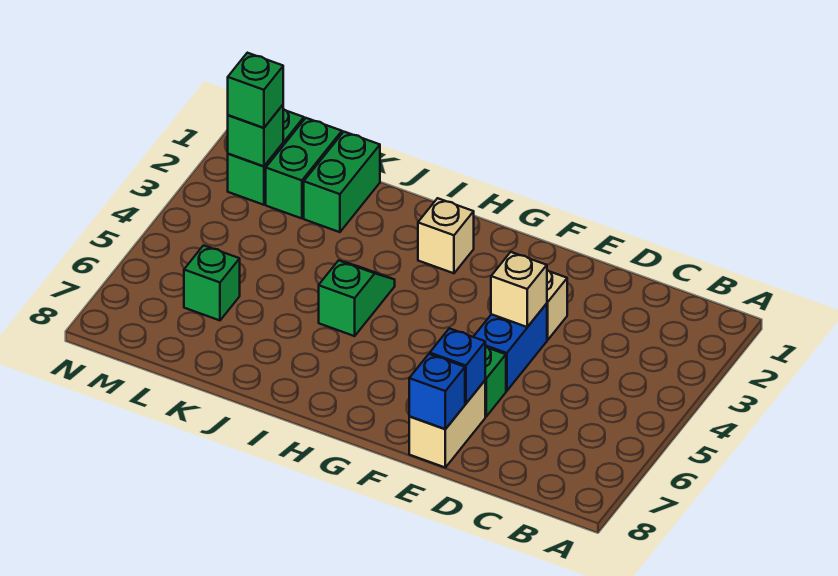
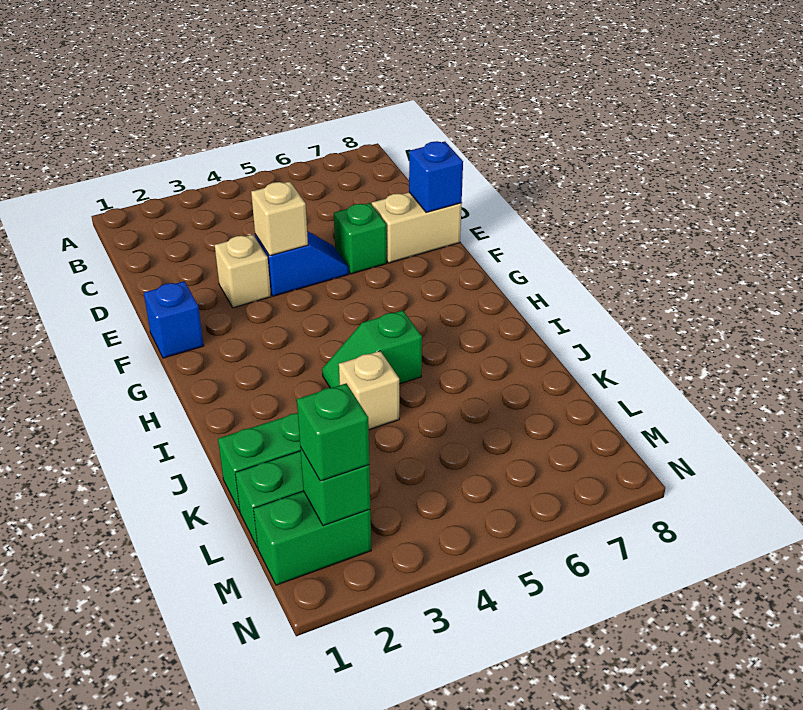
blue brick E4:E5 level 1 -> blue slope E4:E5 level 1 top 4
blue brick E7 level 2 -> blue brick F1 level 1
tan brick H2 level 1 -> tan brick J4 level 1
green brick L6 level 1 -> none

